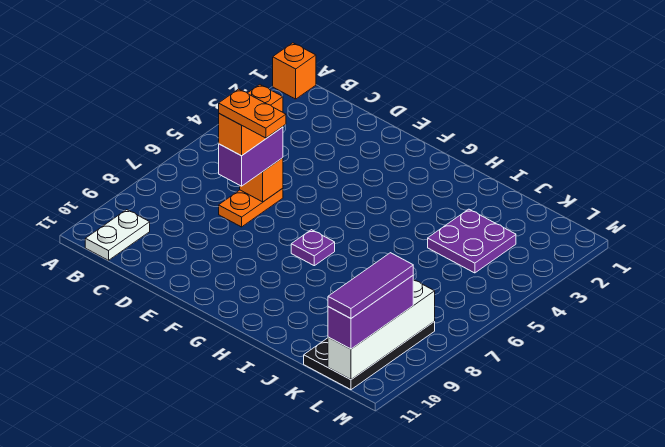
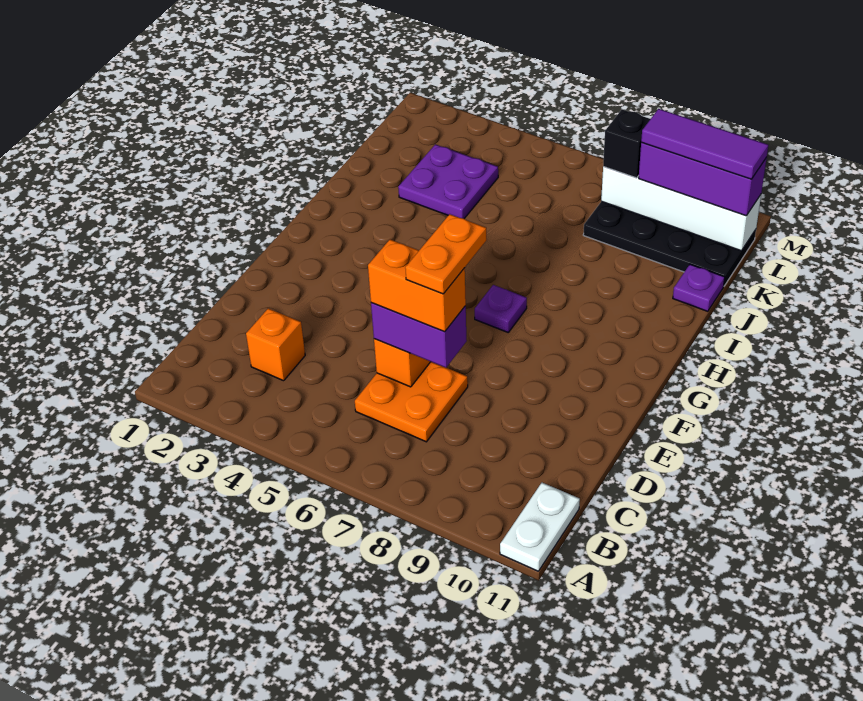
orange brick A1 level 1 -> orange brick C3 level 1
white plate B10:B11 level 1 -> white plate A11:B11 level 1
orange plate D6:D7 level 1 -> orange plate C6:D7 level 1
none -> purple plate J11 level 1
none -> black brick L8 level 3

